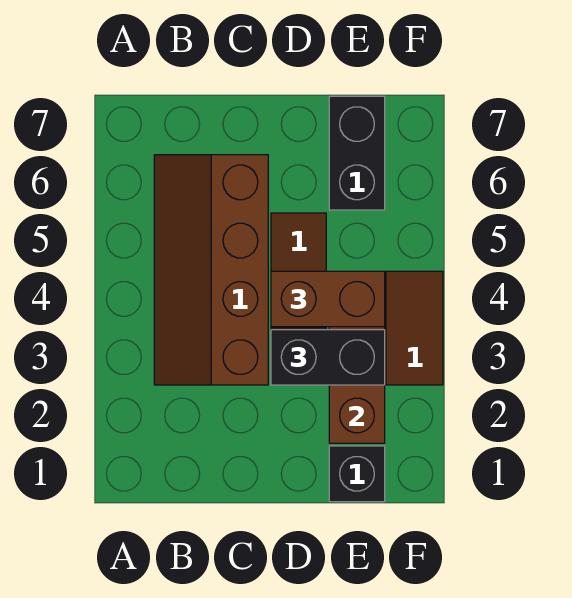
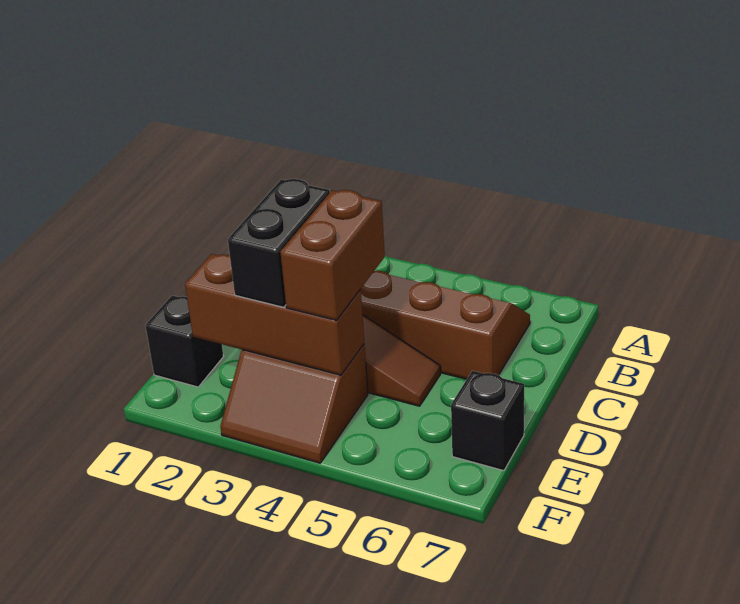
black brick E6:E7 level 1 -> black brick E7 level 1

